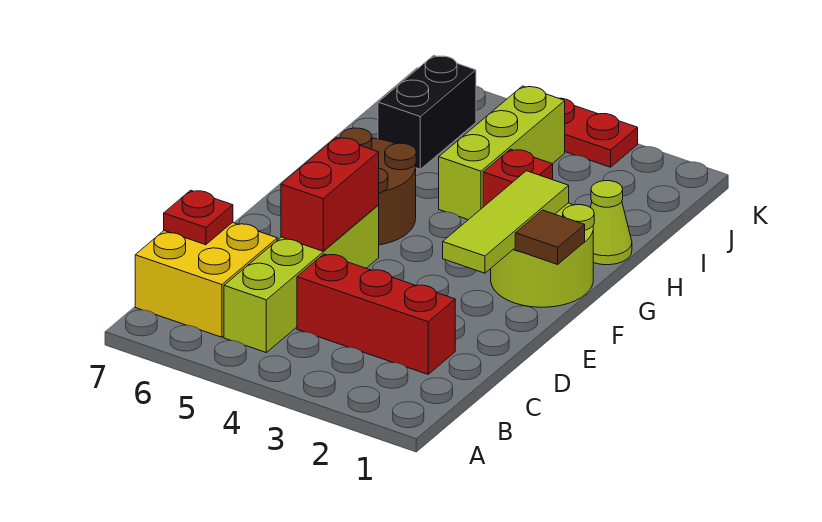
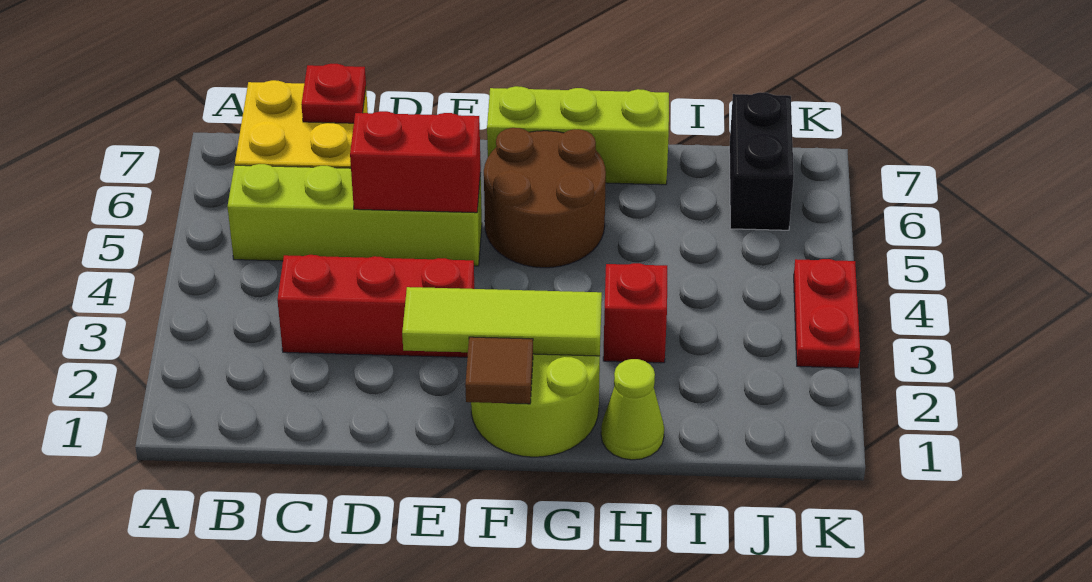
red brick C2:C4 level 1 -> red brick C3:E3 level 1
lime brick H4:J4 level 1 -> lime brick F7:H7 level 1
black brick I6:J6 level 1 -> black brick J6:J7 level 1

